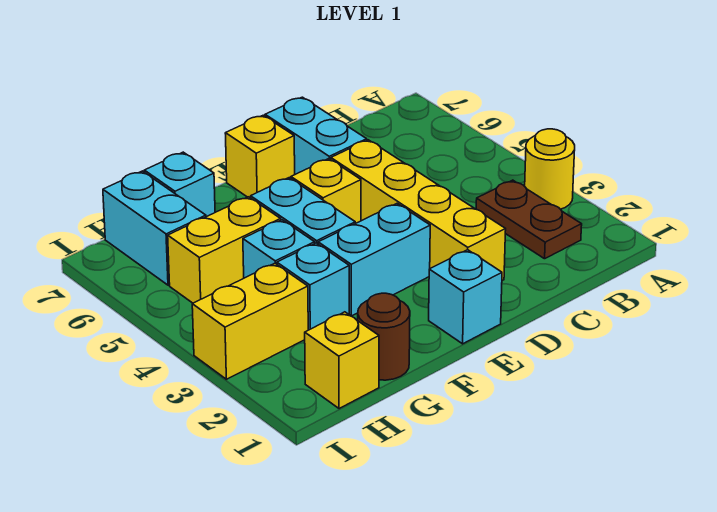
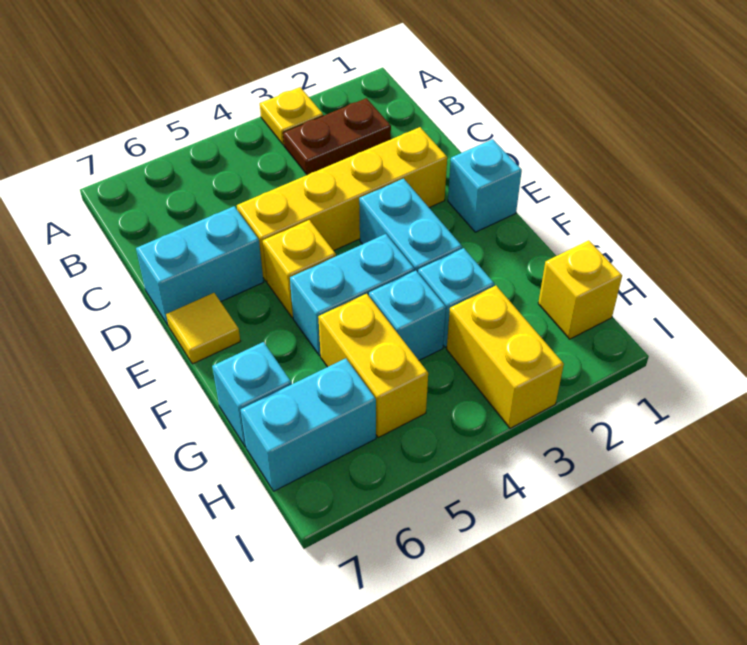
yellow round brick A3 level 1 -> yellow plate A3 level 1
yellow brick E7 level 1 -> yellow tile E7 level 1
brown round brick G1 level 1 -> none

